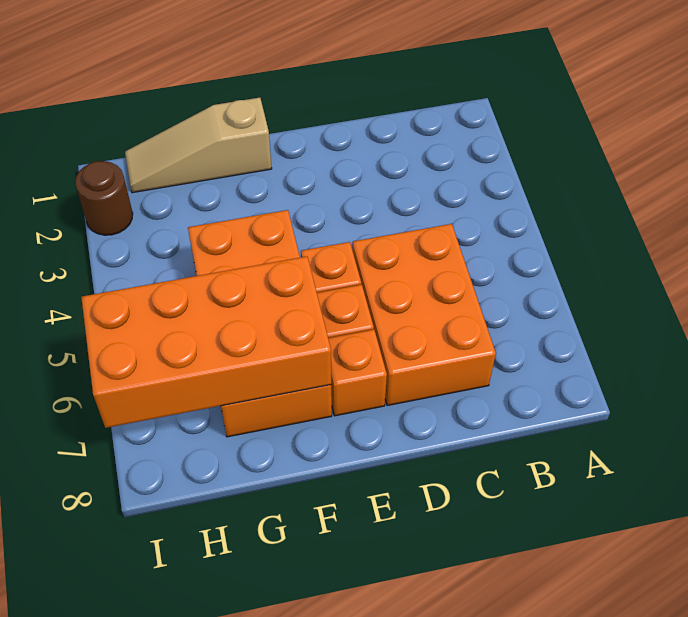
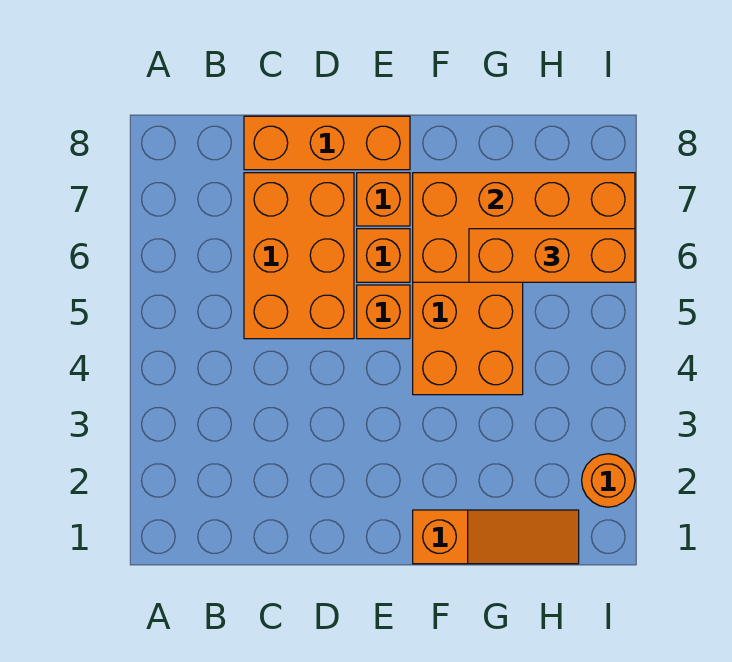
none -> orange brick C8:E8 level 1
tan slope F1:H1 level 1 top F -> orange slope F1:H1 level 1 top F
none -> orange brick G6:I6 level 3
brown round brick I2 level 1 -> orange round brick I2 level 1

